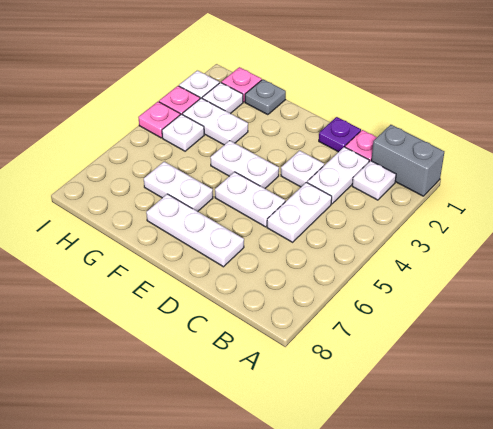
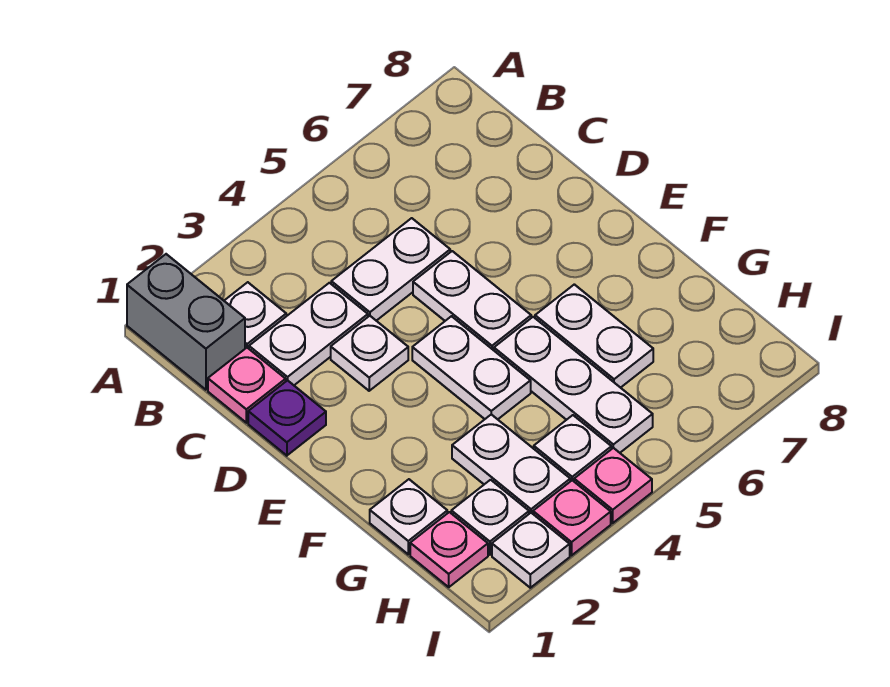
white plate D7:F7 level 1 -> white plate F5:H5 level 1
grey plate G1 level 1 -> white plate G1 level 1

